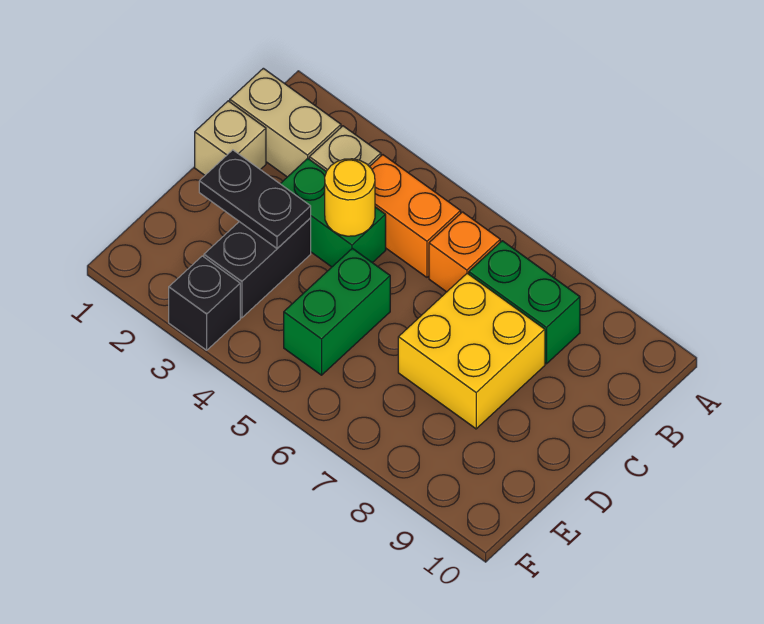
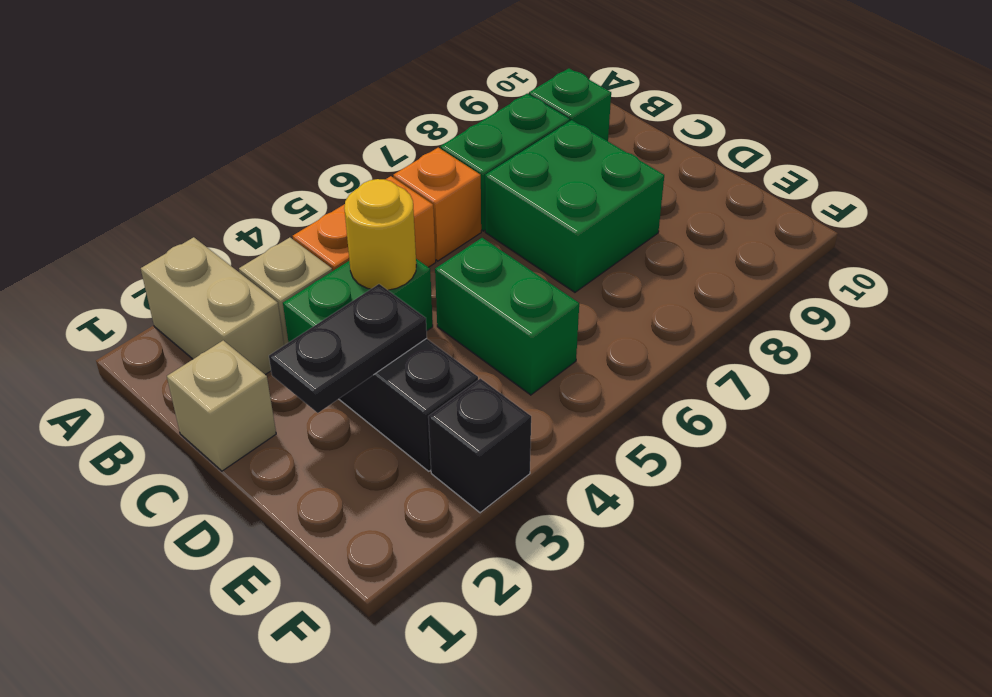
tan brick B1:B2 level 1 -> tan brick A2:B2 level 1
none -> green brick B9 level 1
yellow brick C7:D8 level 1 -> green brick C7:D8 level 1

